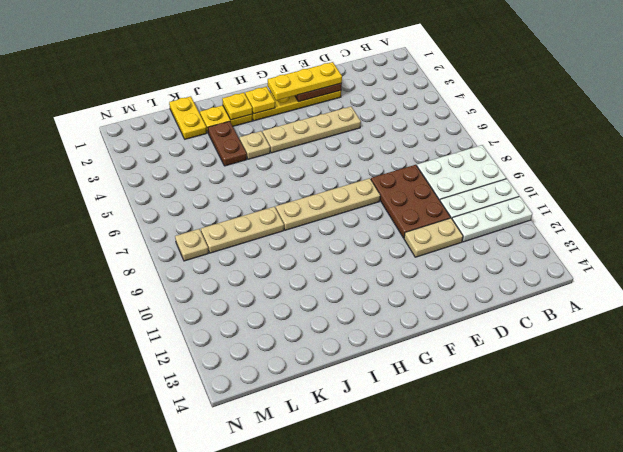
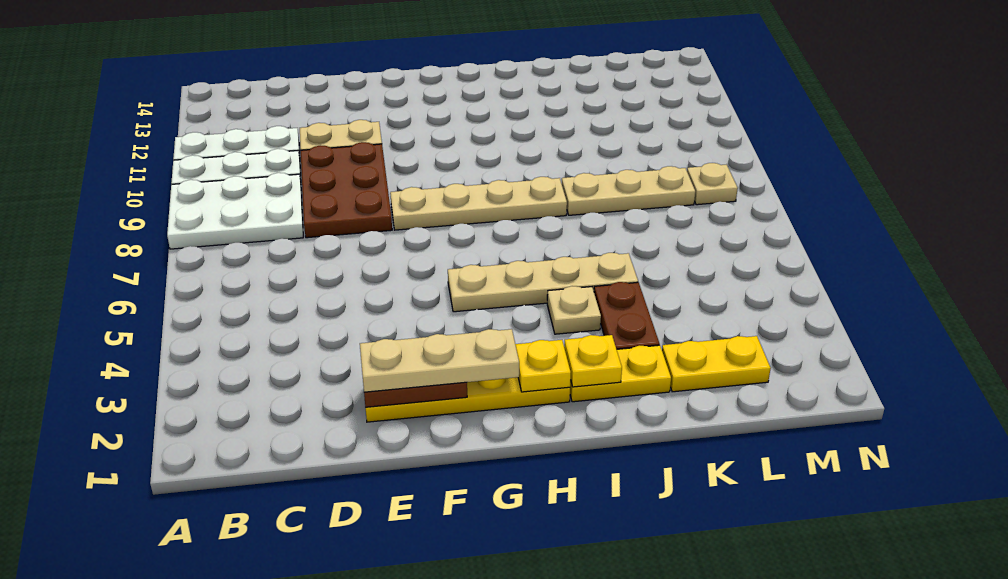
yellow plate E2:G2 level 3 -> tan plate E2:G2 level 3
tan plate E4:H4 level 1 -> tan plate G5:J5 level 1
yellow plate K1:K2 level 1 -> yellow plate K2:L2 level 1

